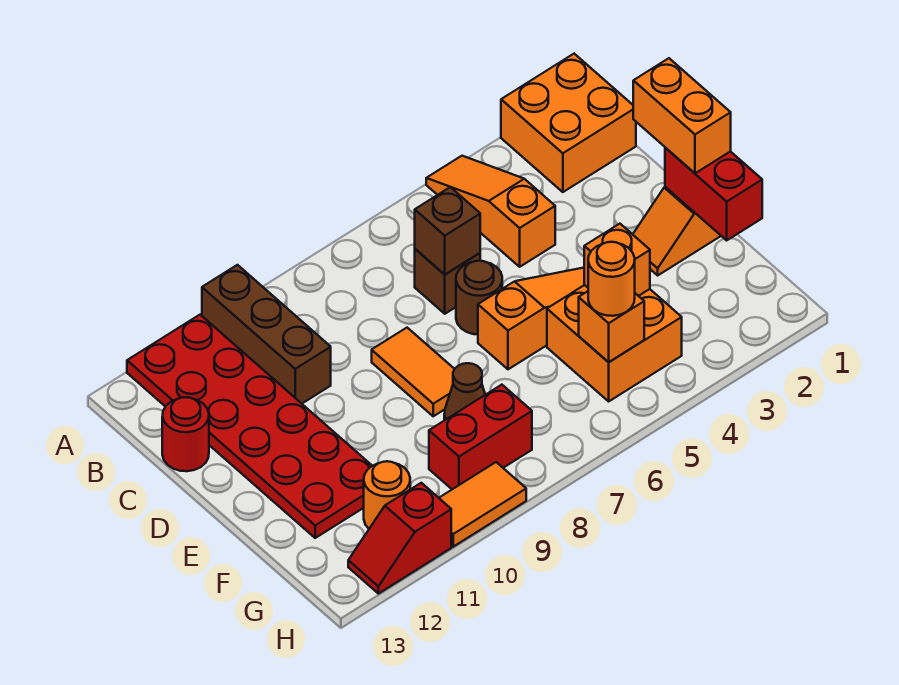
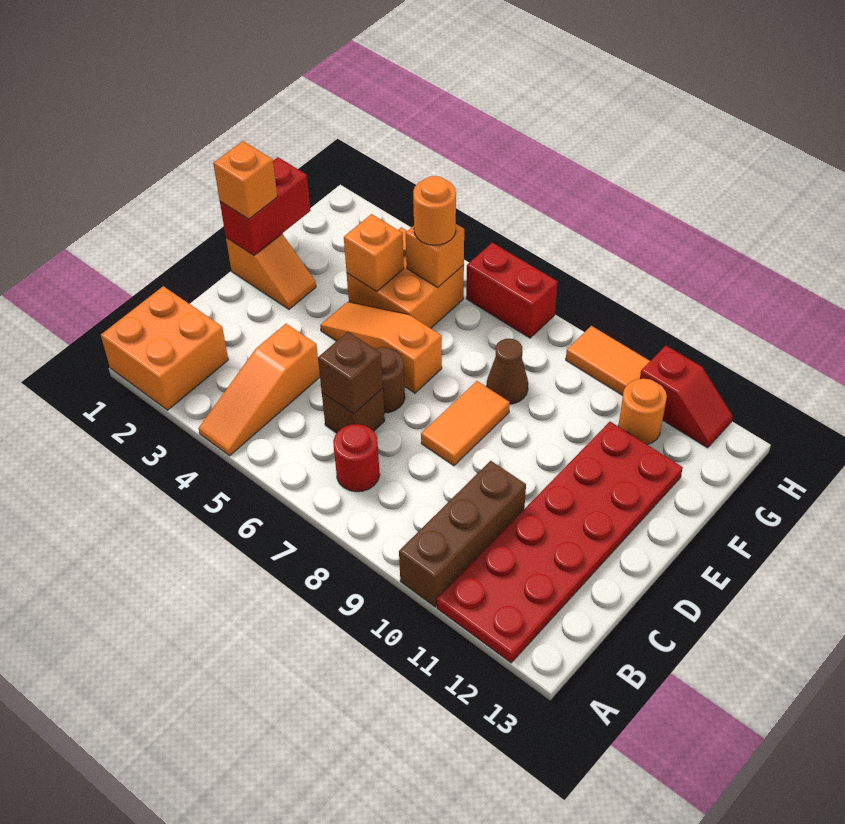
red round brick C13 level 1 -> red round brick B7 level 1
orange brick D1:E1 level 3 -> orange brick E1 level 3
red brick G8:G9 level 1 -> red brick H6:H7 level 1

